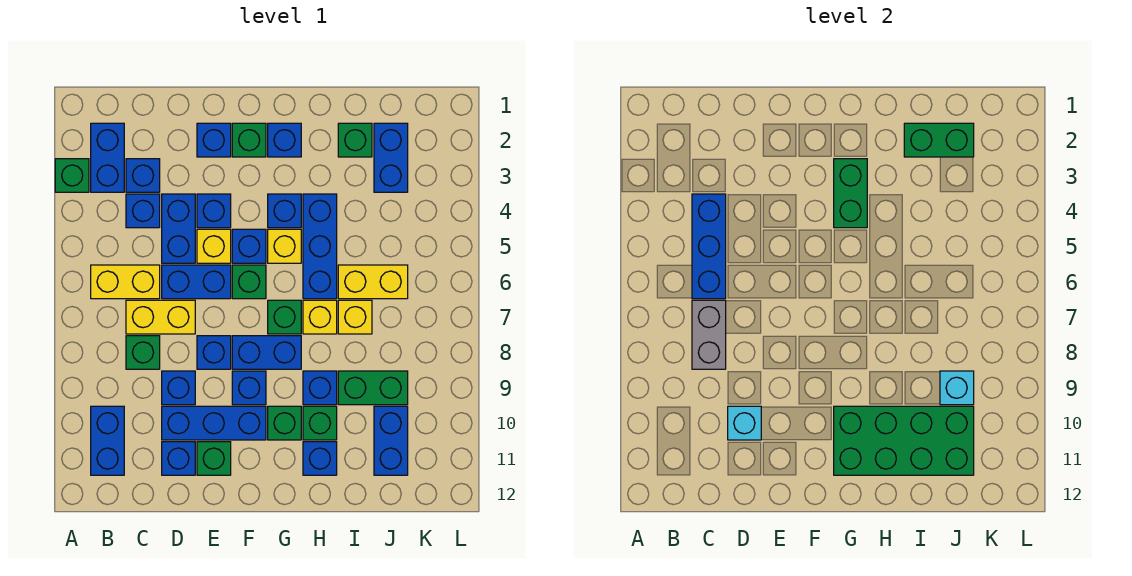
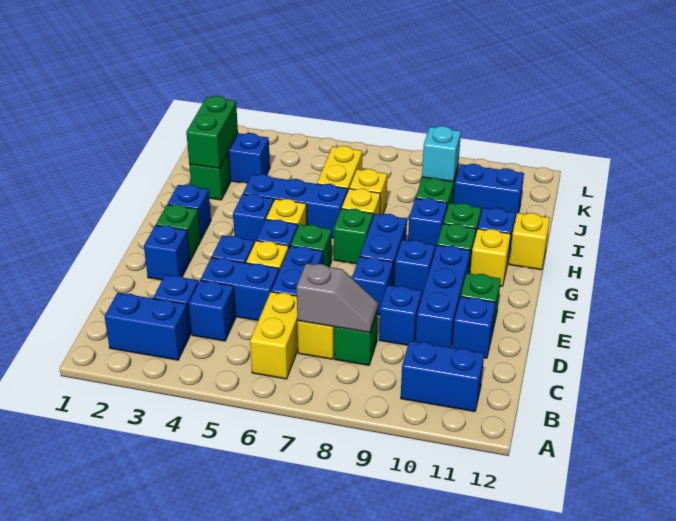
green brick A3 level 1 -> none
blue brick C4:C6 level 2 -> none
grey brick C7:C8 level 2 -> grey slope C7:C8 level 2 top 7
cyan brick D10 level 2 -> none
green brick G3:G4 level 2 -> none
green brick G10:J11 level 2 -> none
none -> yellow brick G11 level 1
none -> yellow brick H12 level 1

